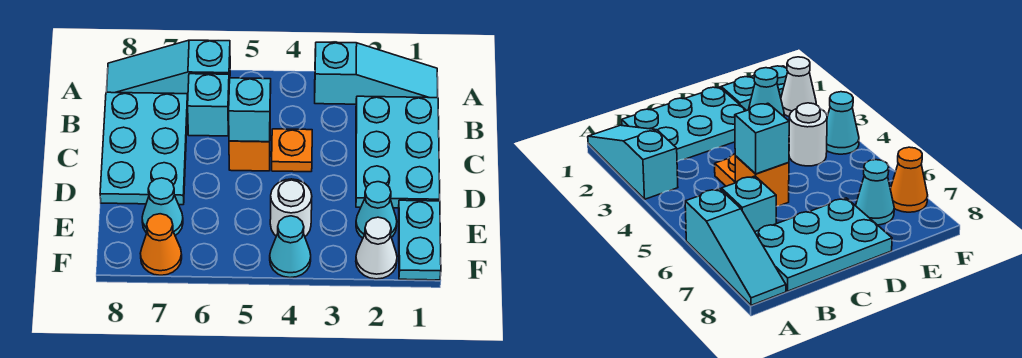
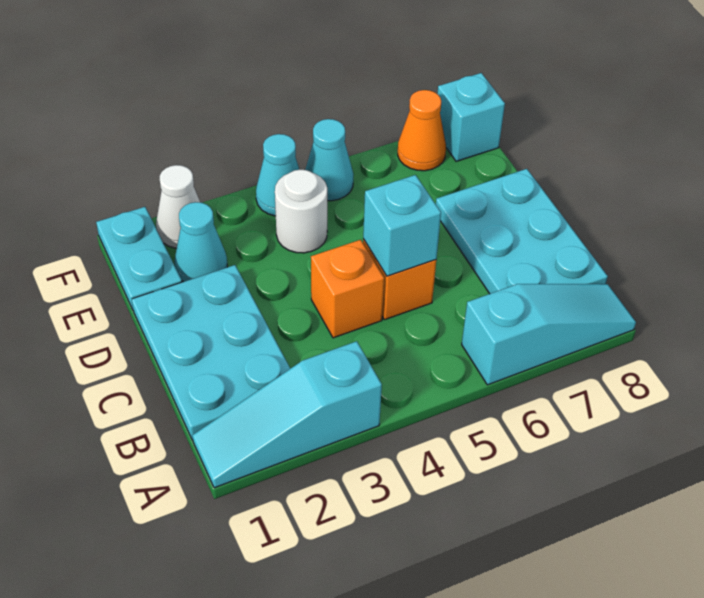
cyan brick B6 level 1 -> cyan brick F8 level 1
orange plate C4 level 1 -> orange brick C4 level 1
cyan cone E7 level 1 -> cyan cone F5 level 1

